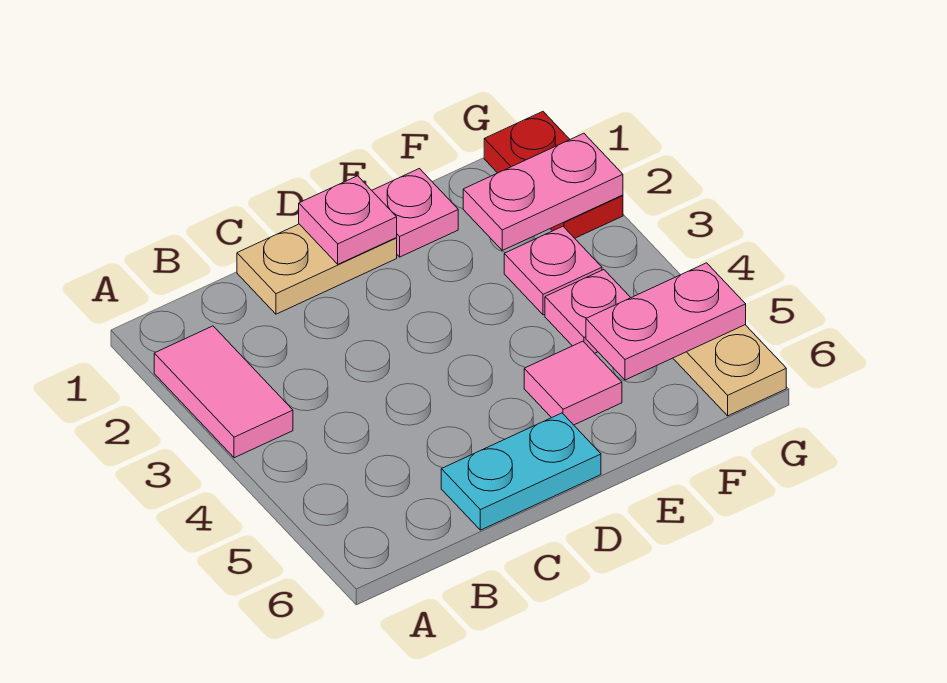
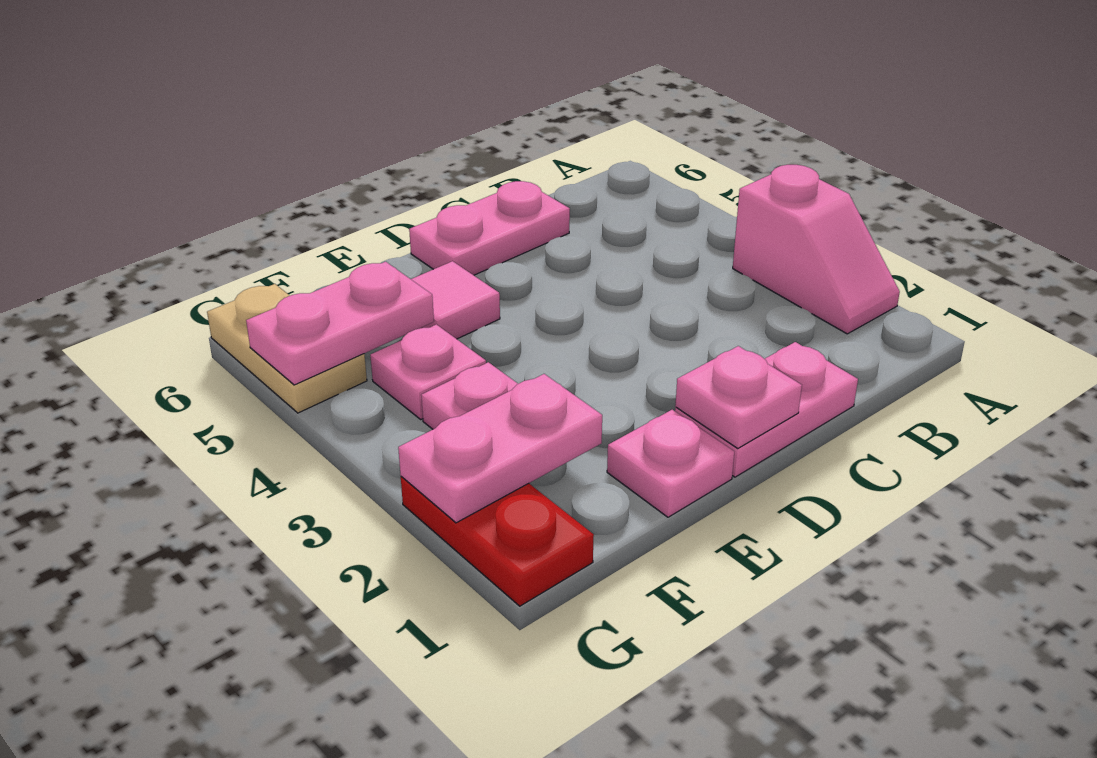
pink tile A2:A3 level 1 -> pink slope A2:A3 level 1 top 3
tan plate C1:D1 level 1 -> pink plate C1:D1 level 1
cyan plate C6:D6 level 1 -> pink plate C6:D6 level 1

